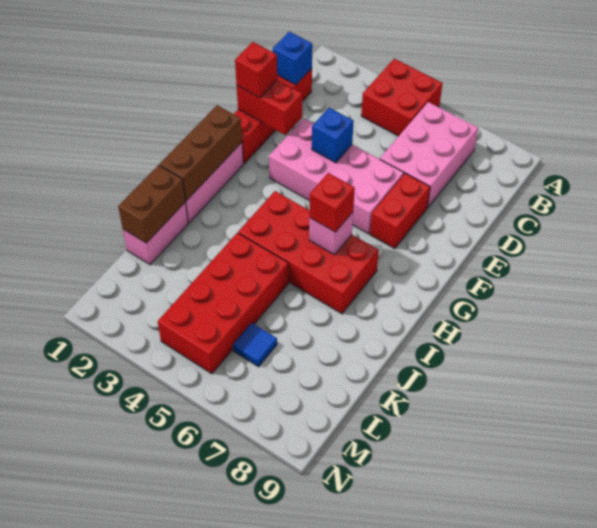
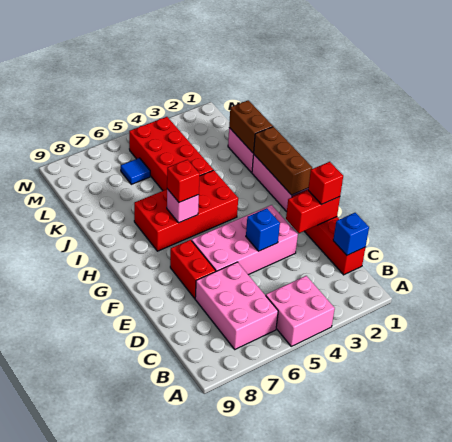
red brick A4:B5 level 1 -> pink brick A4:B5 level 1

